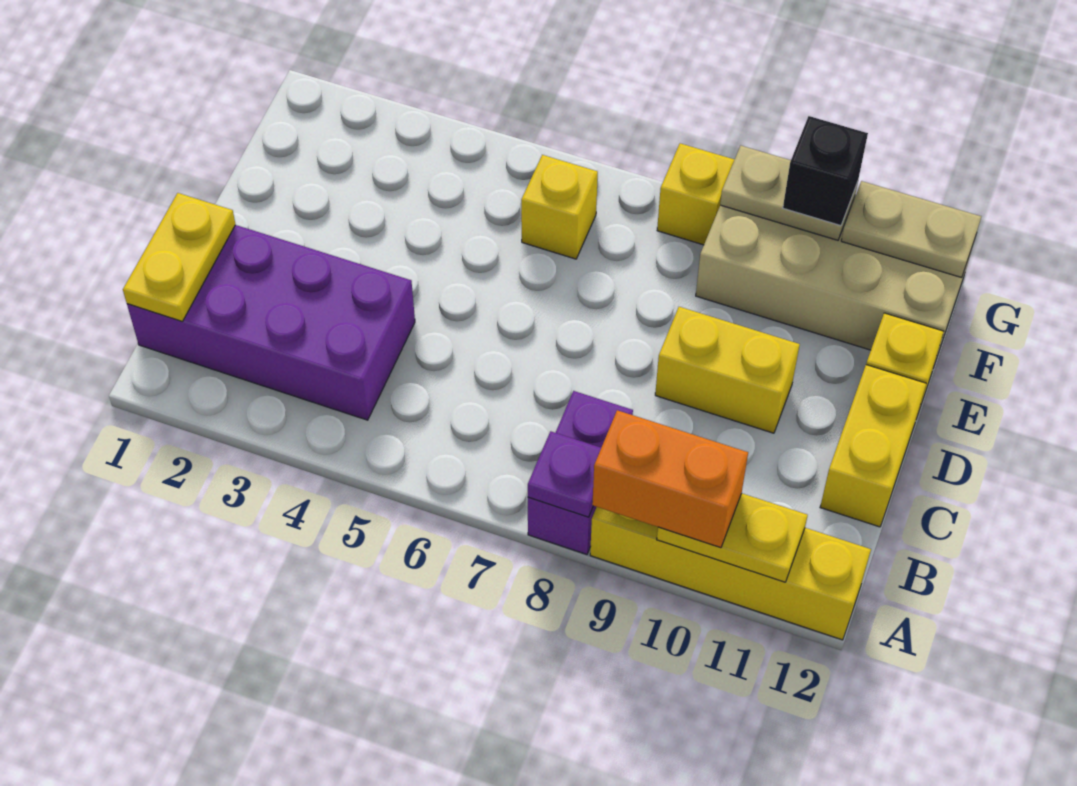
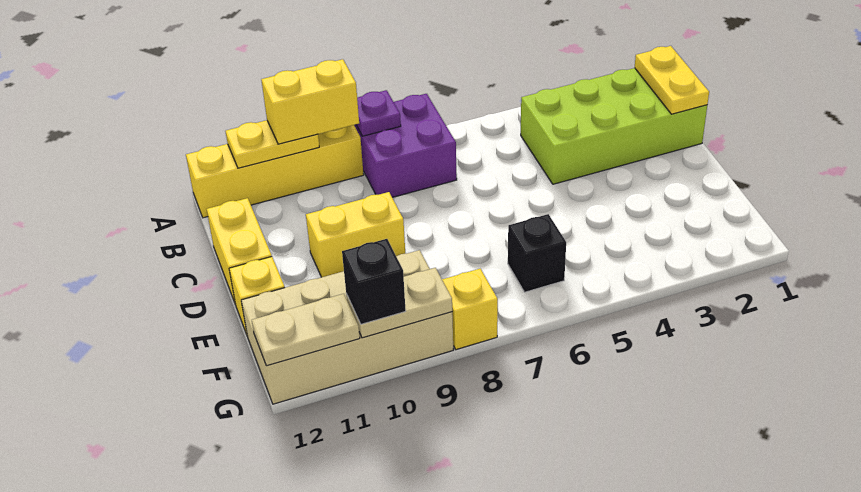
purple brick A8:B8 level 1 -> purple brick A7:B8 level 1
orange brick A9:A10 level 3 -> yellow brick A9:A10 level 3
purple brick B1:C4 level 1 -> lime brick B1:C4 level 1
yellow brick F6 level 1 -> black brick F6 level 1

